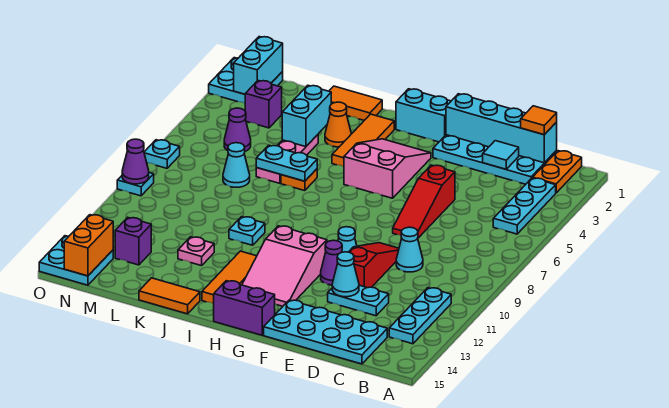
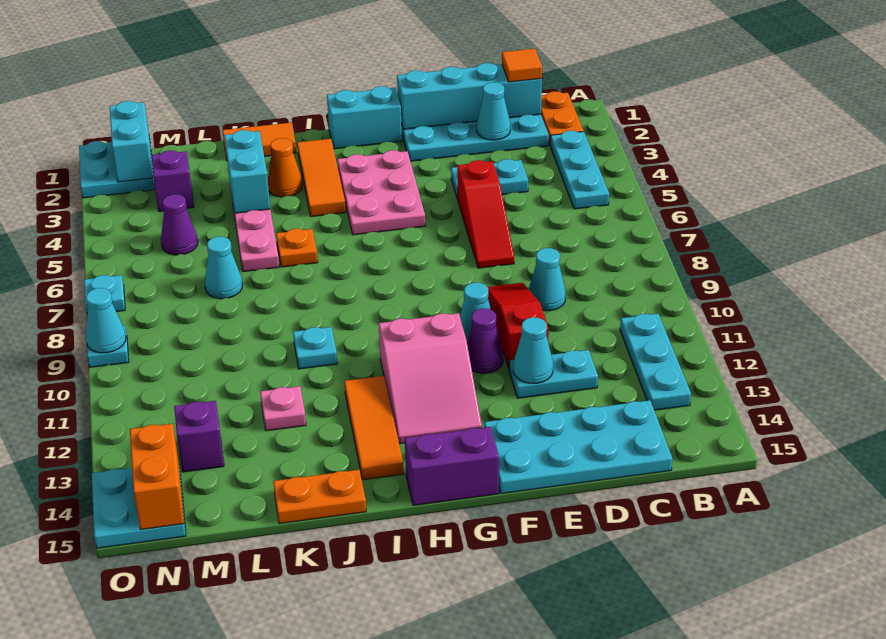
cyan tile D2 level 2 -> cyan cone D2 level 2
pink slope G3:H5 level 1 top 5 -> pink plate G3:H5 level 1
cyan plate J6:K6 level 2 -> cyan plate D4:E4 level 1
orange tile J15:K15 level 1 -> orange plate J15:K15 level 1
purple cone O9 level 2 -> cyan cone O9 level 2

